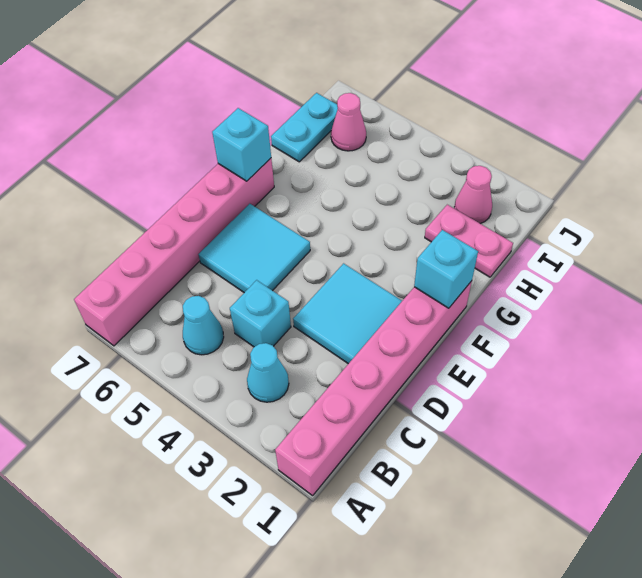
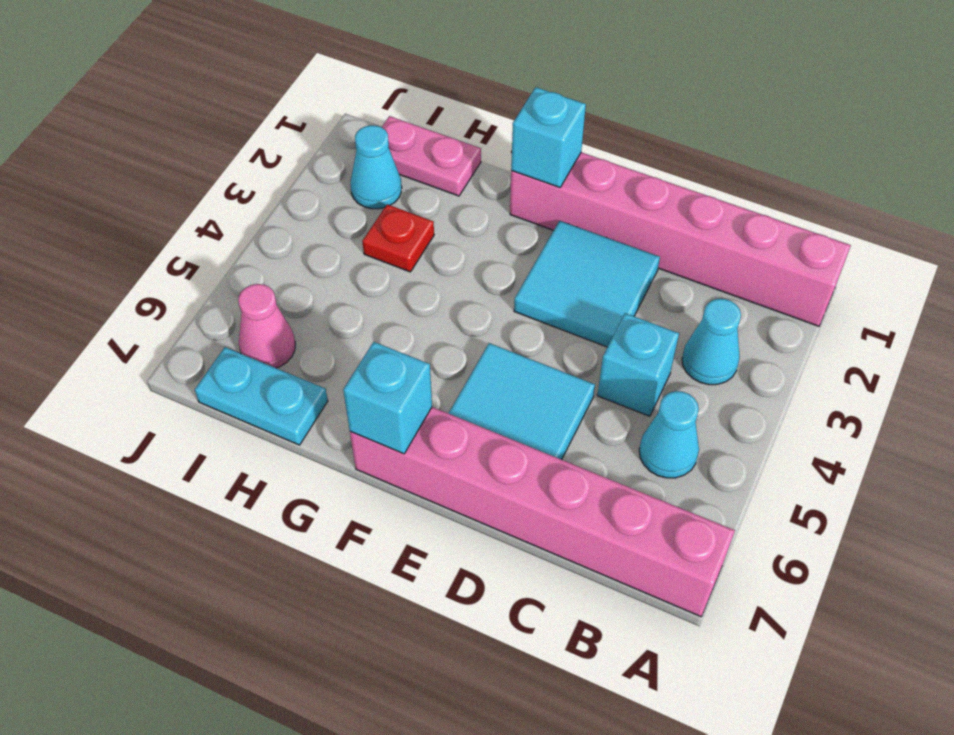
pink plate H1:H2 level 1 -> pink plate H1:I1 level 1
none -> red plate H3 level 1
pink cone I2 level 1 -> cyan cone I2 level 1

